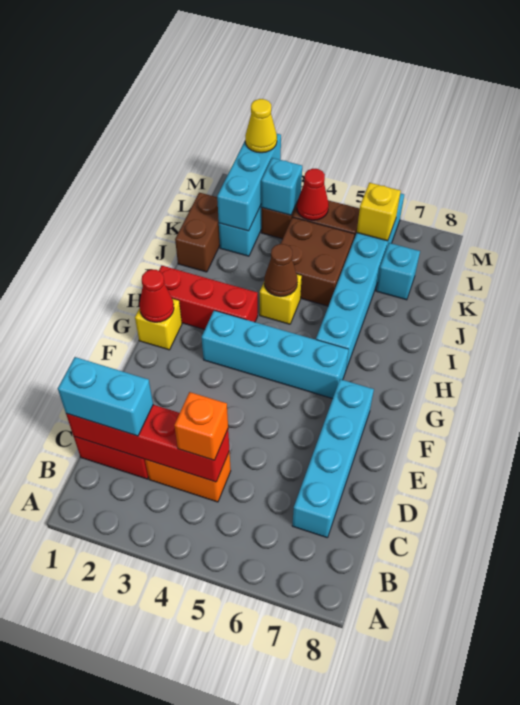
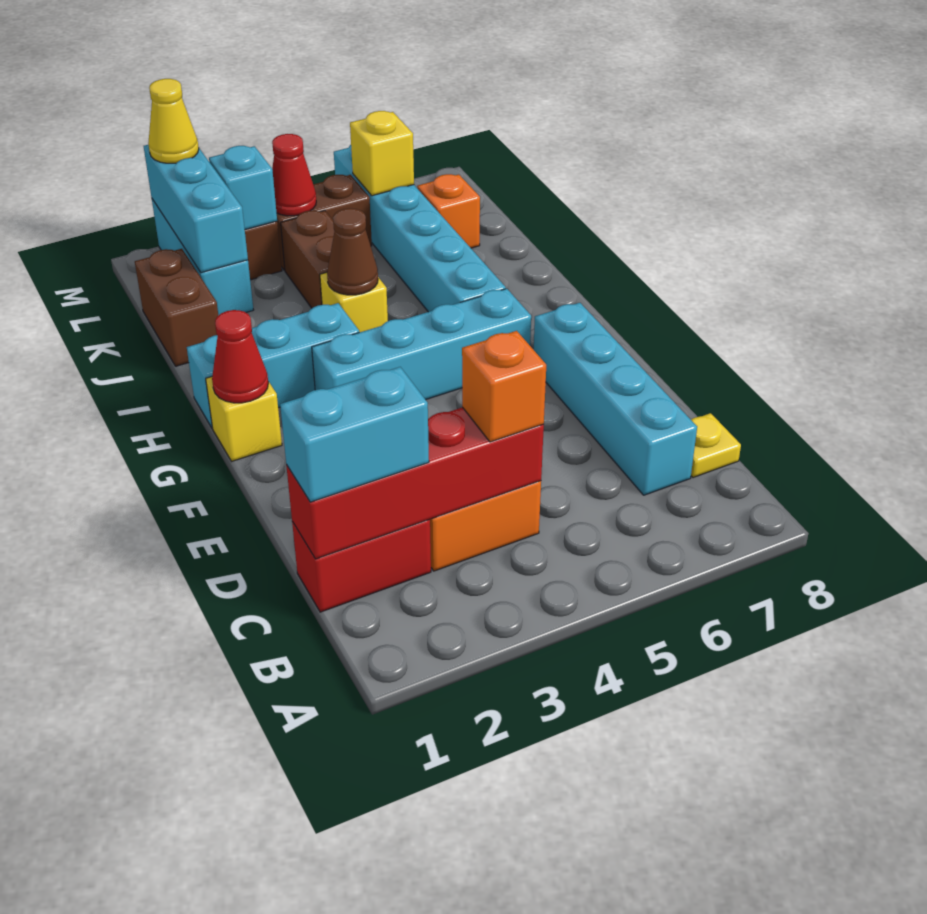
none -> yellow plate C8 level 1
red brick H1:H3 level 1 -> cyan brick H1:H3 level 1
brown brick J4:K5 level 1 -> brown brick J4:K4 level 1
cyan brick K7 level 1 -> orange brick K7 level 1

